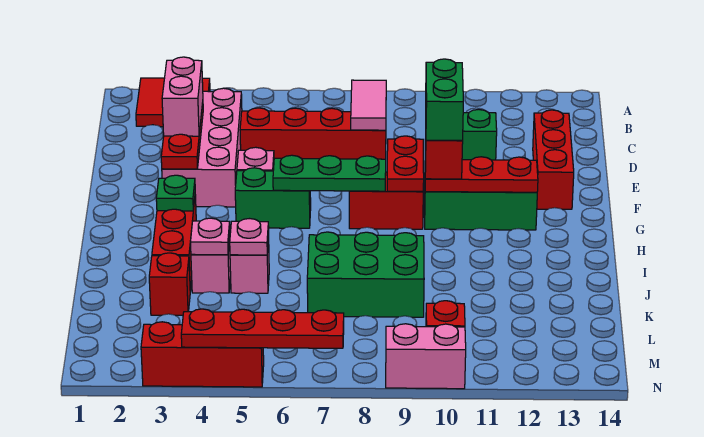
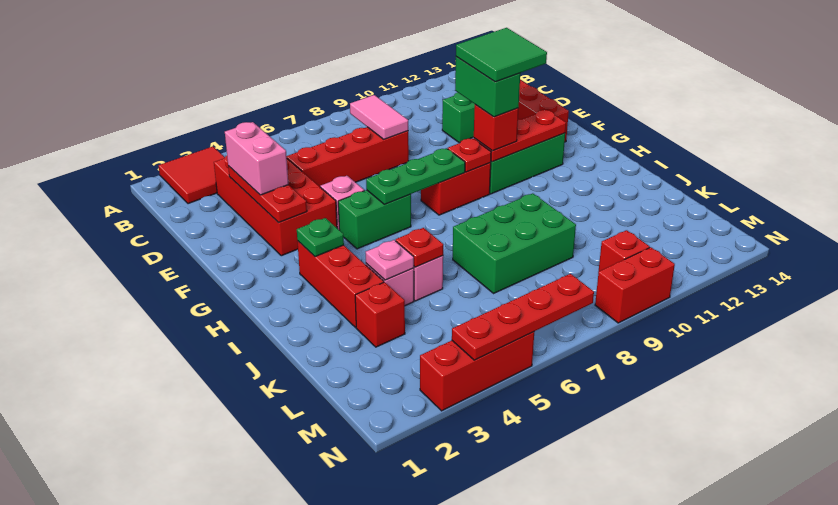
pink brick C3:F4 level 1 -> red brick C3:F4 level 1
red plate F9:G9 level 2 -> red plate G9 level 2
none -> green tile F10:G11 level 5
pink plate J5 level 2 -> red plate J5 level 2
pink brick N9:N10 level 1 -> red brick N9:N10 level 1

